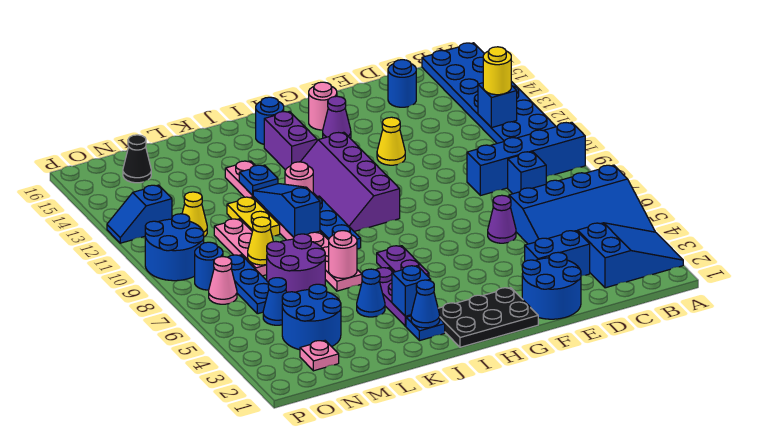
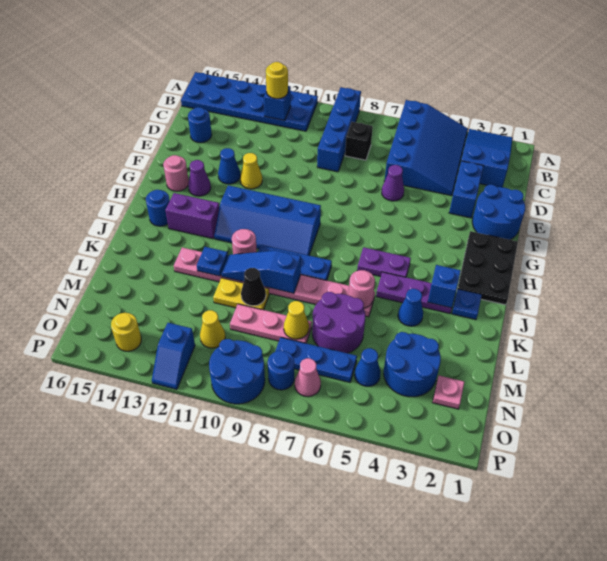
blue brick C8 level 1 -> black brick C8 level 1
purple slope H9:I12 level 1 top H -> blue slope H9:I12 level 1 top H
blue cone J2 level 2 -> blue cone F13 level 1
black cone N15 level 1 -> black cone L10 level 2
none -> yellow round brick O14 level 1

